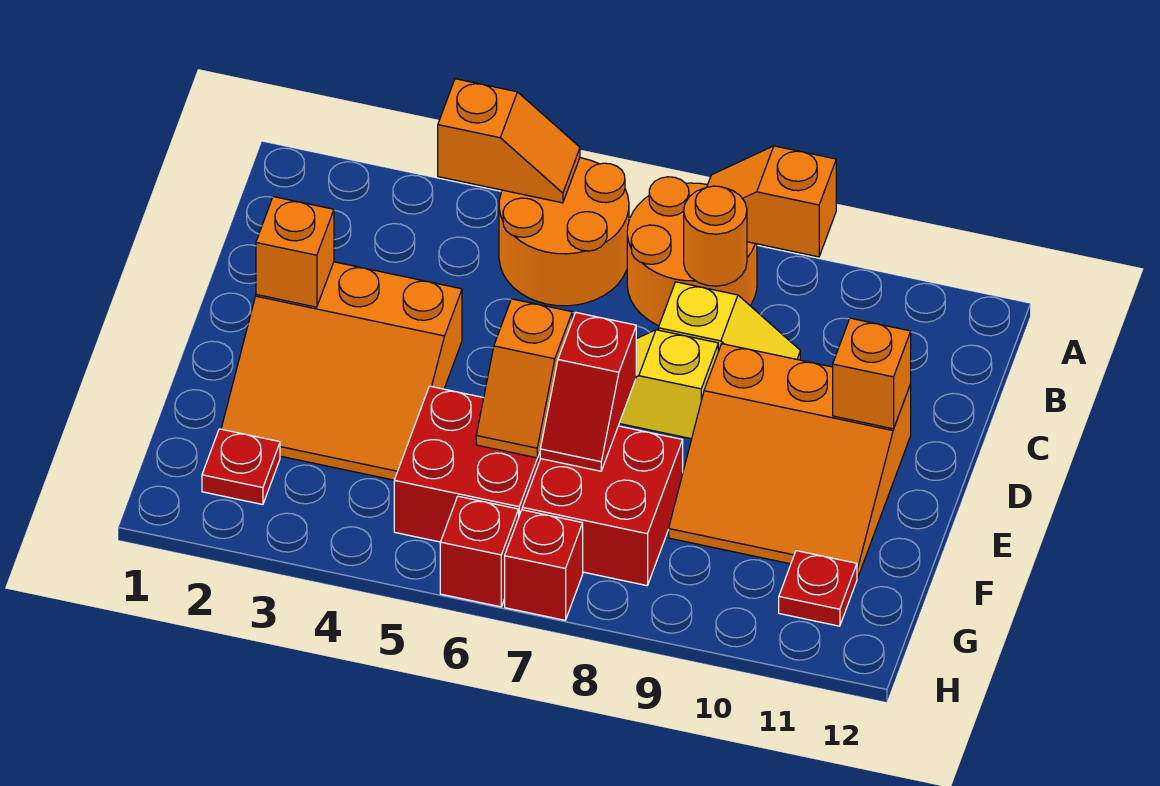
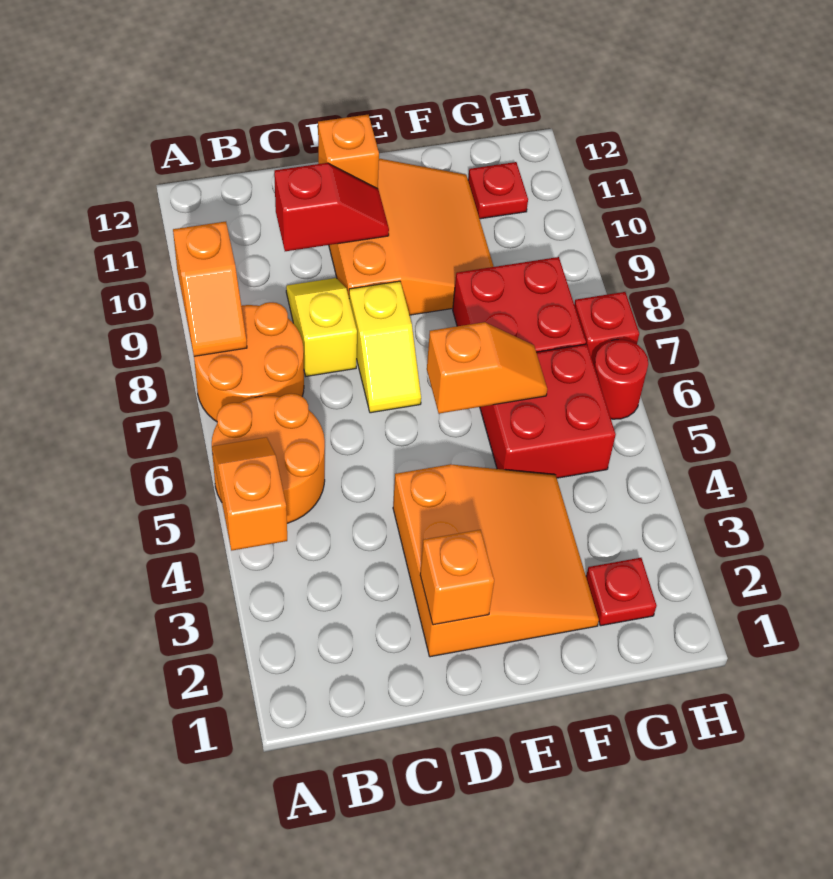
orange round brick B8 level 2 -> none
red slope E7:F7 level 2 top E -> red slope C10:D10 level 2 top C
red brick H6 level 1 -> red round brick H6 level 1

